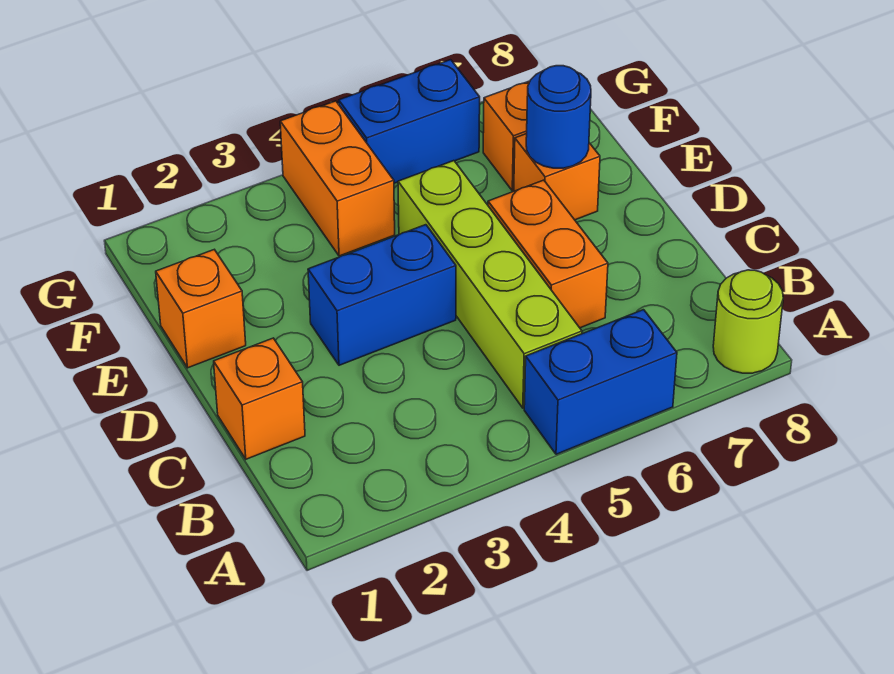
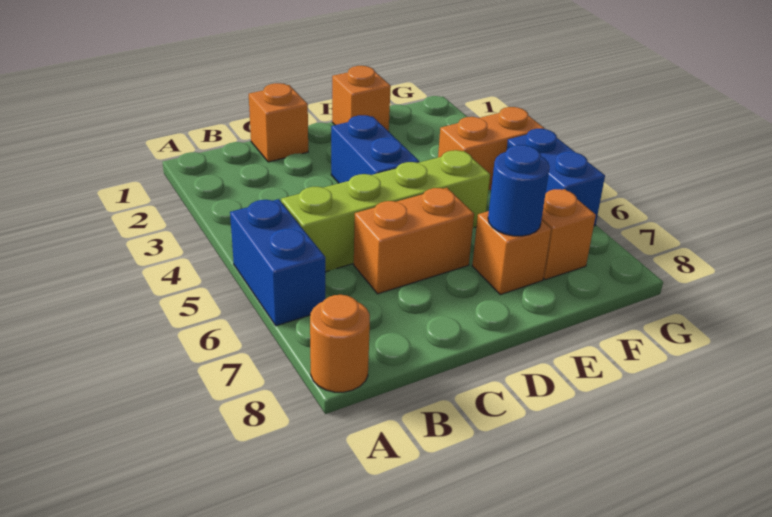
lime round brick A8 level 1 -> orange round brick A8 level 1

